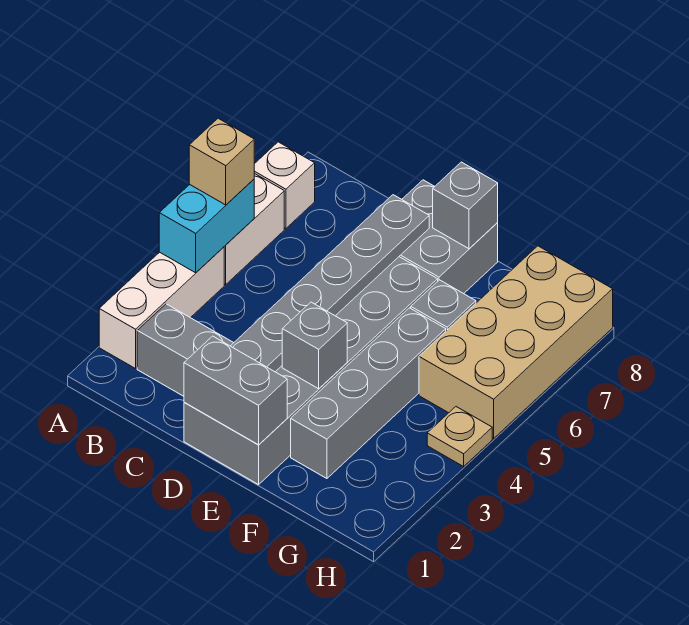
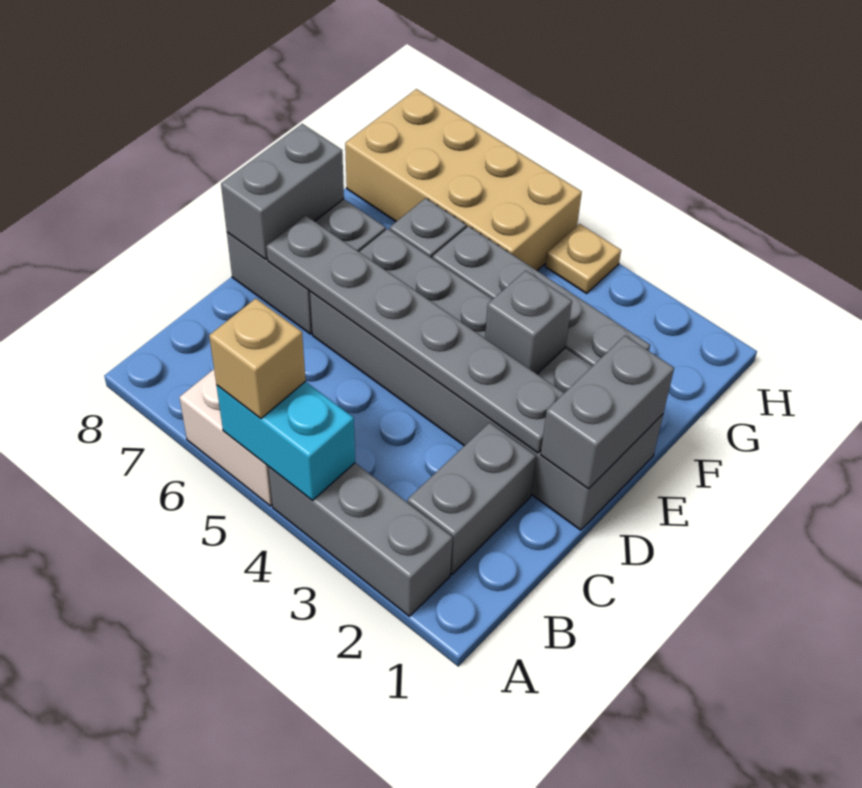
white brick A2:A4 level 1 -> grey brick A2:A4 level 1
white brick A7 level 1 -> none
grey brick E8 level 2 -> grey brick D8:E8 level 2

